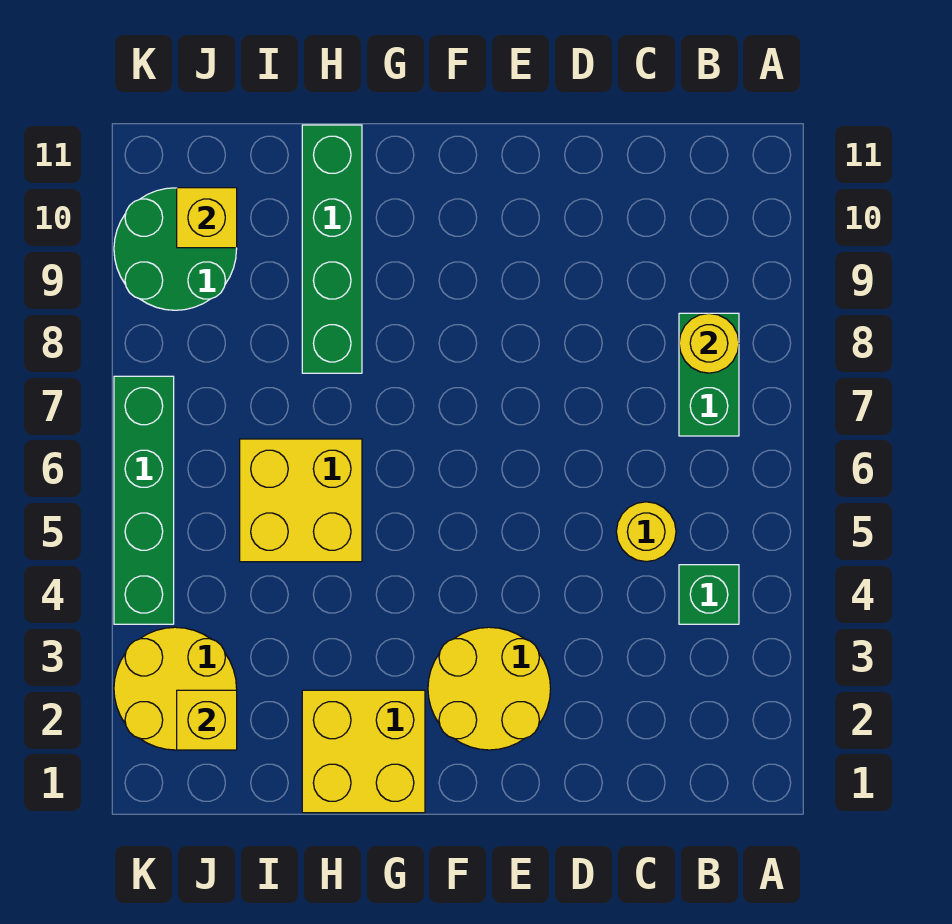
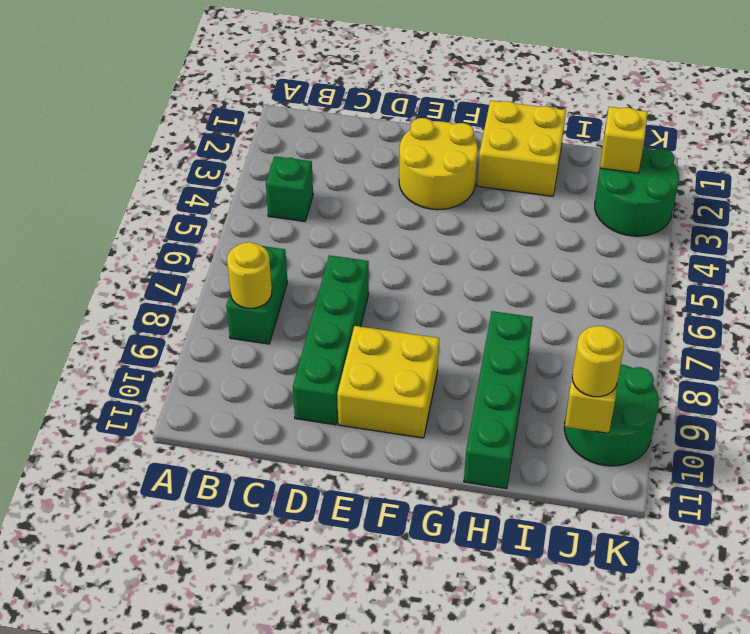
yellow round brick C5 level 1 -> yellow round brick J10 level 3
yellow brick H5:I6 level 1 -> yellow brick E9:F10 level 1
yellow round brick J2:K3 level 1 -> green round brick J2:K3 level 1
green brick K4:K7 level 1 -> green brick D7:D10 level 1

